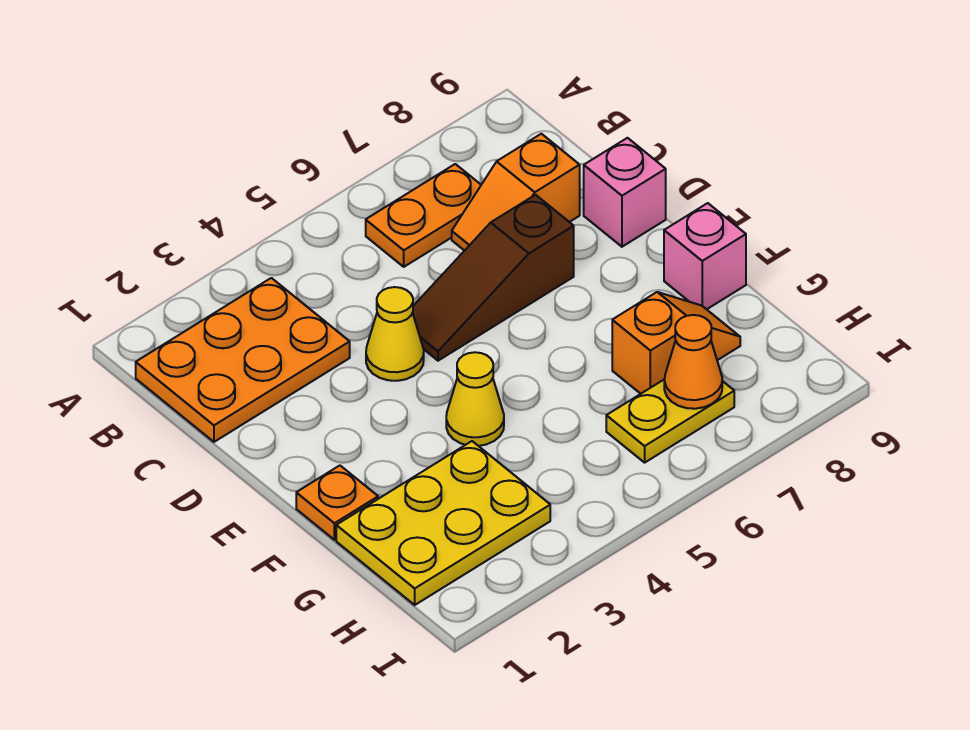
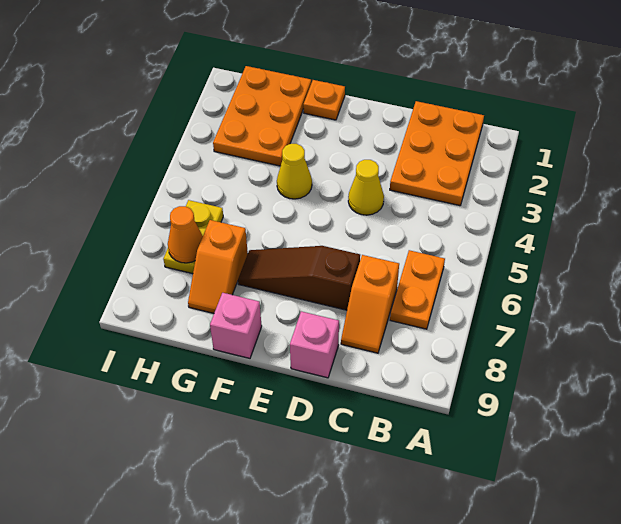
orange slope C7:C8 level 1 top 8 -> orange slope C7:C8 level 1 top 7
brown slope D5:D7 level 1 top 7 -> brown slope D7:F7 level 1 top D
yellow plate G1:H3 level 1 -> orange plate G1:H3 level 1

